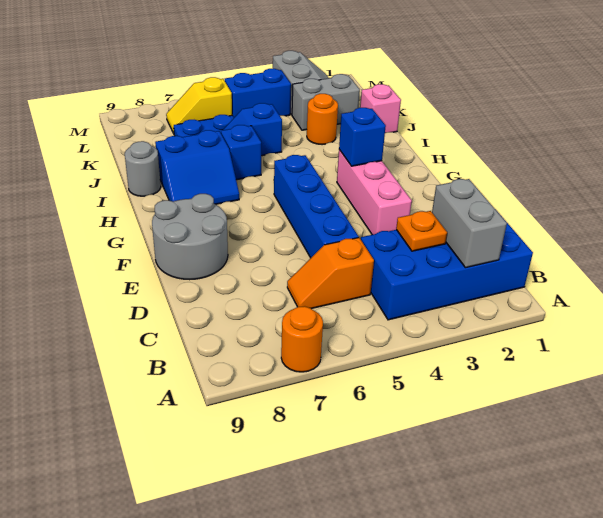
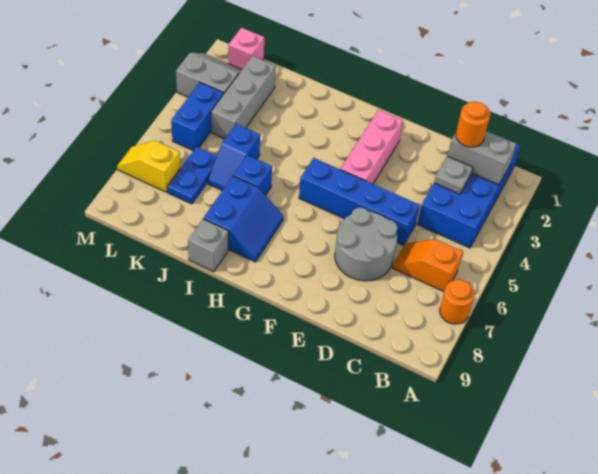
orange plate C3 level 2 -> grey plate C3 level 2
orange slope C5:C6 level 1 top 5 -> orange slope B6:C6 level 1 top B
pink brick E3:G3 level 1 -> pink brick F2:F4 level 1
grey round brick E8:F9 level 1 -> grey round brick D6:E7 level 1
blue brick G3 level 2 -> none
grey round brick I9 level 1 -> grey brick I9 level 1
pink brick J1 level 1 -> pink brick L1 level 1
orange round brick J3 level 1 -> orange round brick C2 level 3
grey brick K2:K3 level 1 -> grey brick K2:K4 level 1
yellow slope L6:L7 level 1 top 6 -> yellow slope L7:M7 level 1 top L

